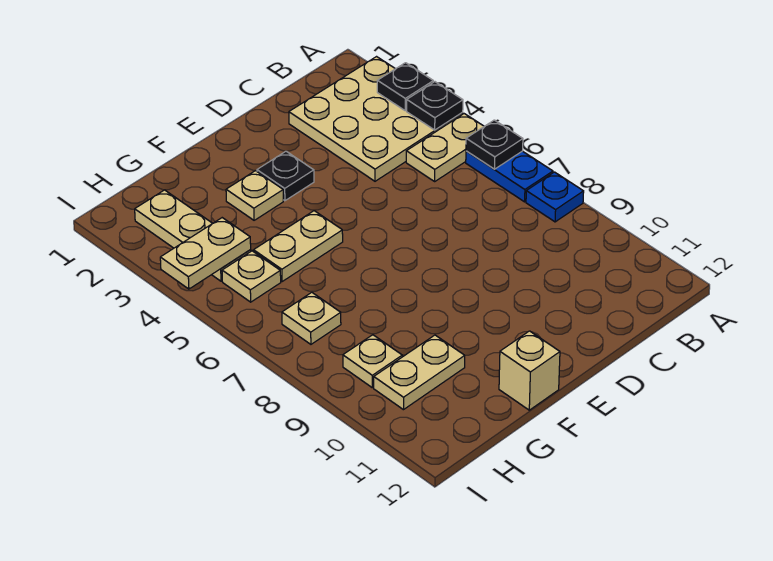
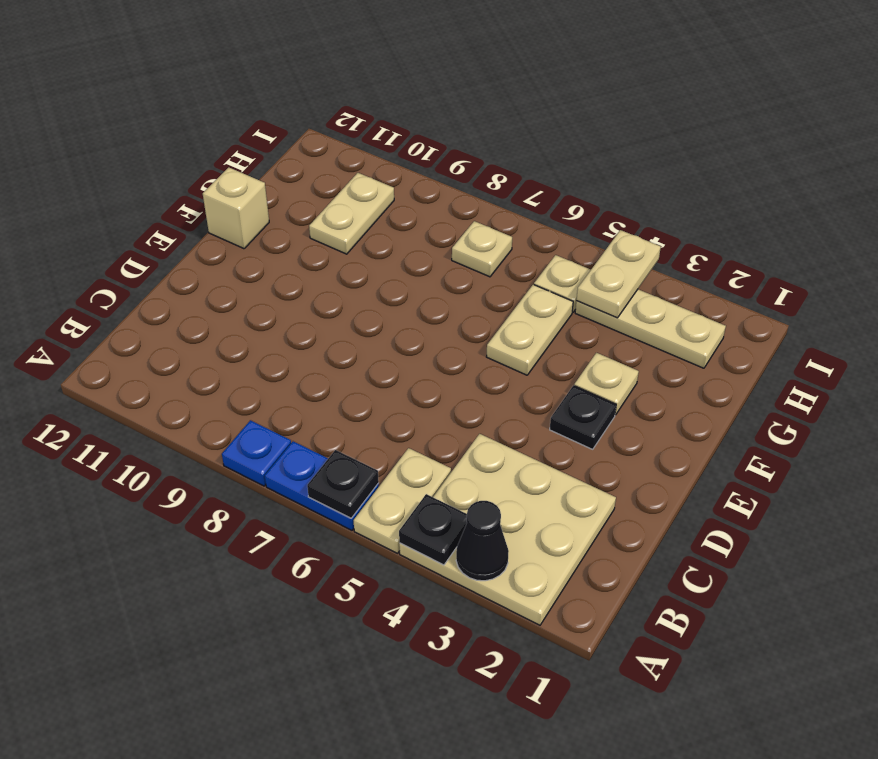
black plate A3 level 2 -> black cone A3 level 2
tan plate H9 level 1 -> none

